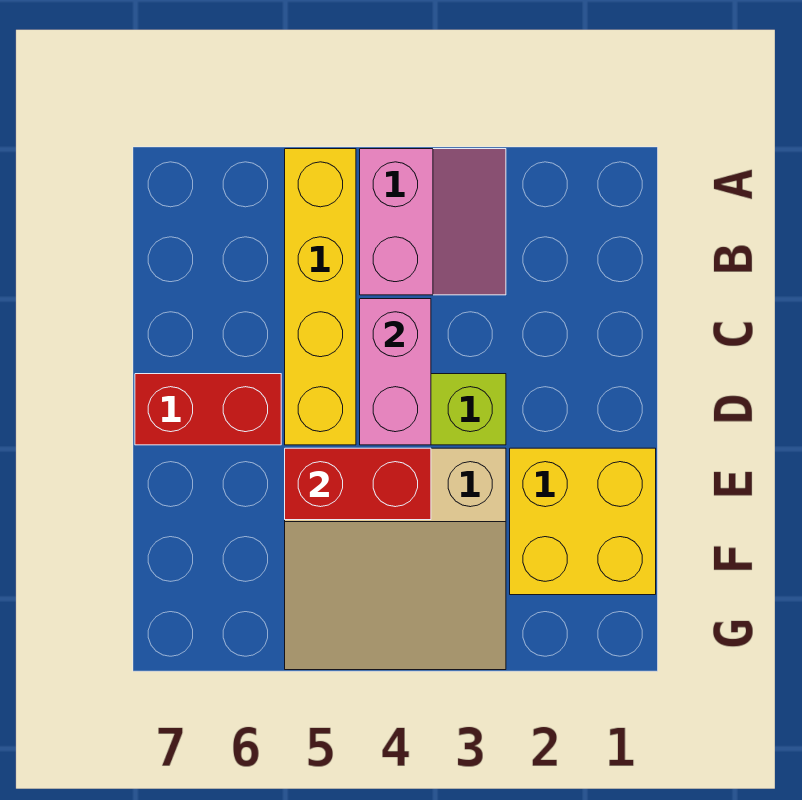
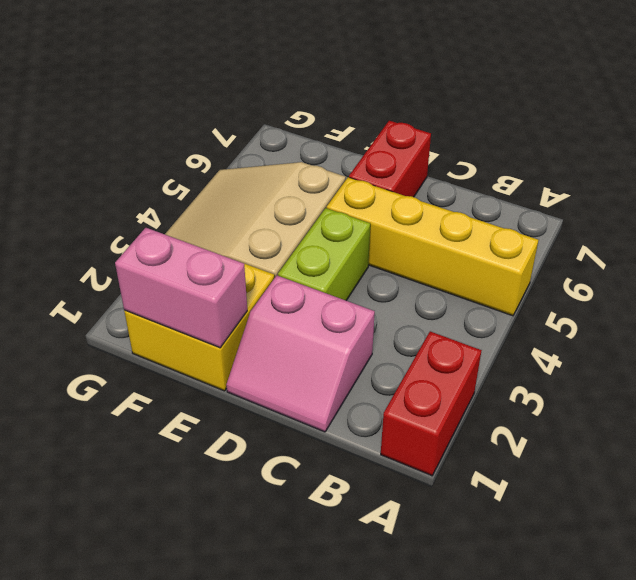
pink slope A3:B4 level 1 top 4 -> pink slope C1:D2 level 1 top 2
pink brick C4:D4 level 2 -> pink brick E1:F1 level 2
red brick E4:E5 level 2 -> red brick A1:A2 level 1

